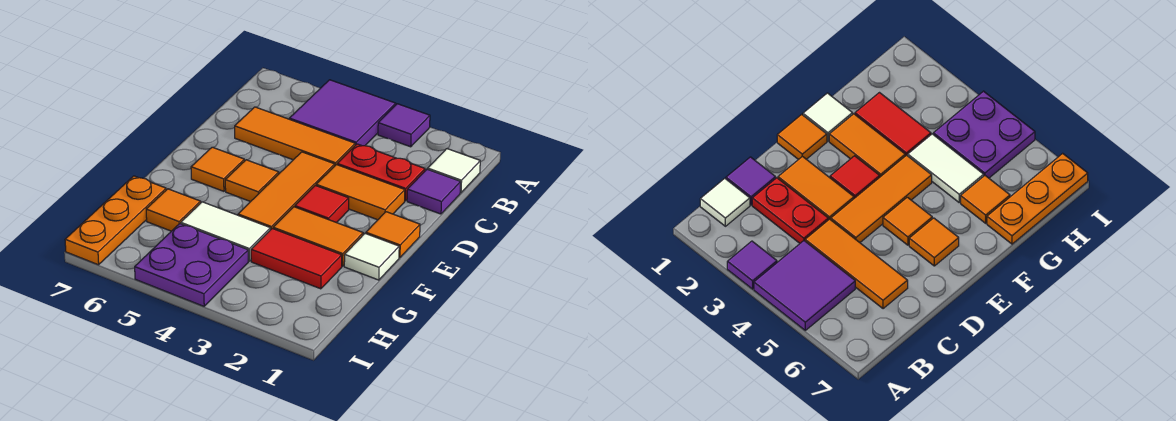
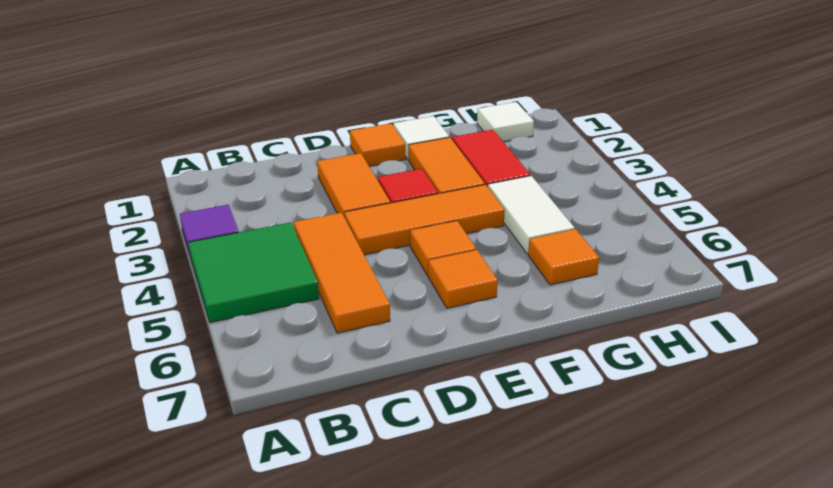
purple tile A4:B5 level 1 -> green tile A4:B5 level 1
white tile B1 level 1 -> white tile H1 level 1
purple tile C1 level 1 -> none
red plate C2:C3 level 1 -> none
orange plate G7:I7 level 1 -> none
purple plate H4:I5 level 1 -> none

